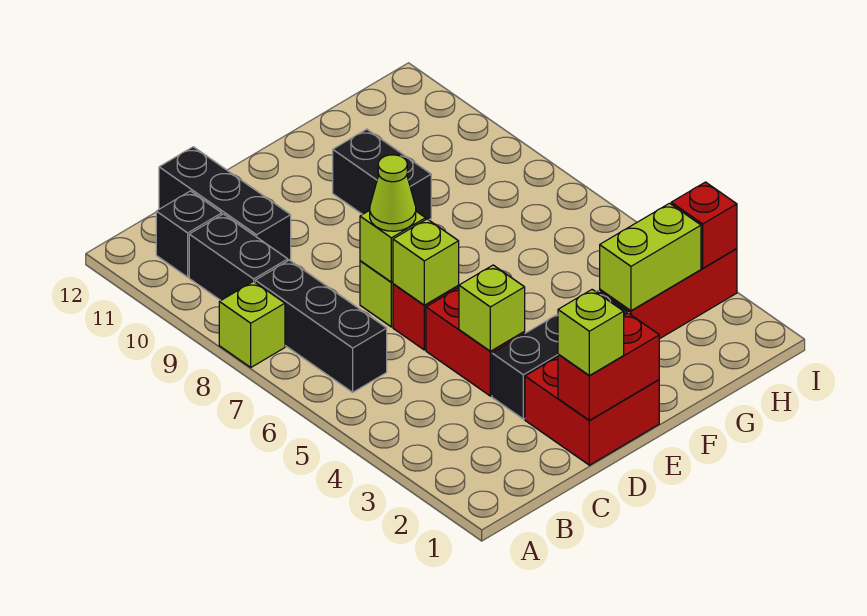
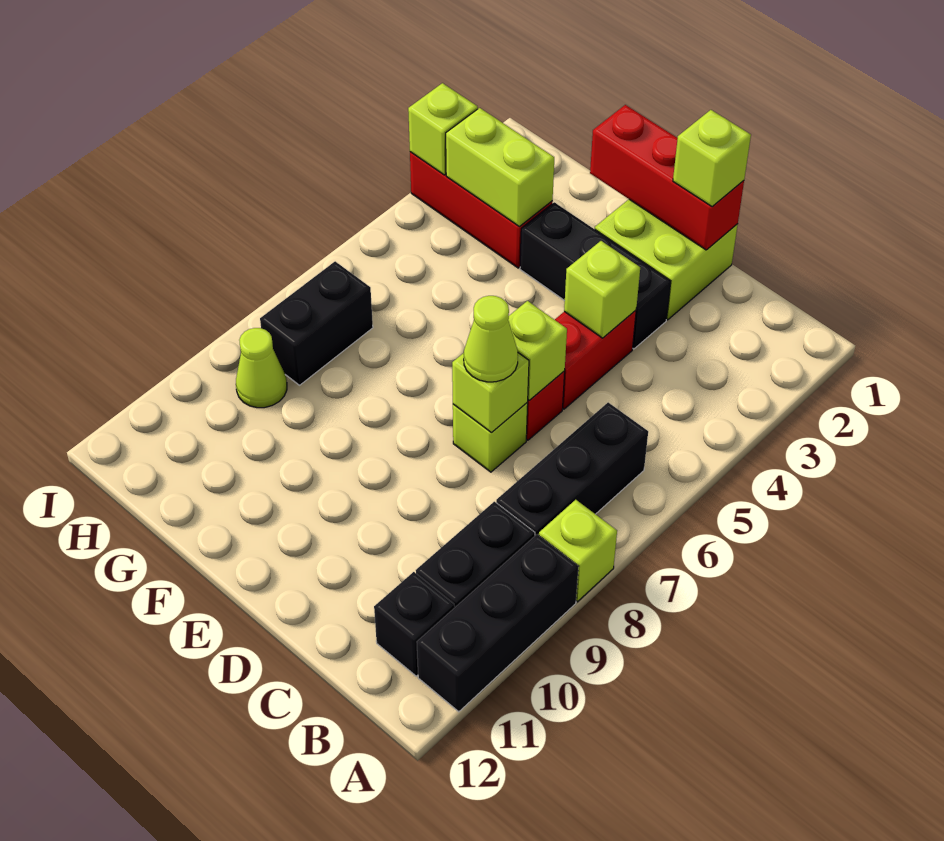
black brick C10:C12 level 1 -> black brick A9:A11 level 1
red brick D1:E2 level 1 -> lime brick D1:E2 level 1
red brick D1:E1 level 2 -> red brick D1:F1 level 2
black brick F9:F10 level 1 -> black brick H7:H8 level 1
none -> lime cone H9 level 1
red brick I3 level 2 -> lime brick I3 level 2

